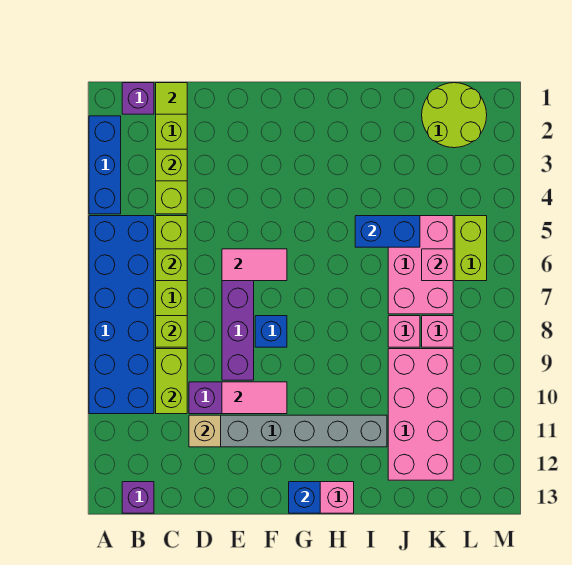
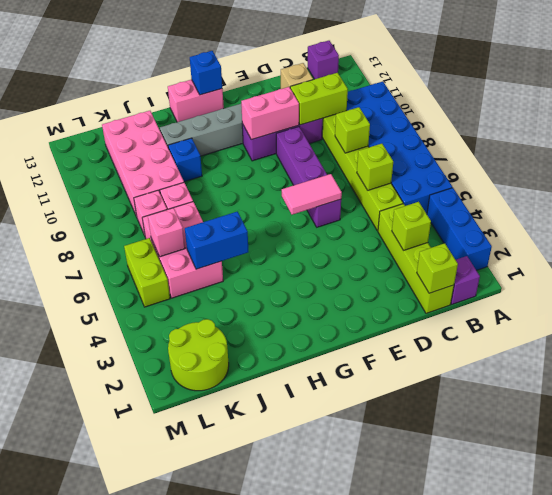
lime tile C1 level 2 -> lime brick C1 level 2
lime brick C9:C10 level 2 -> lime brick C10:D10 level 2
pink tile E10:F10 level 2 -> pink brick E10:F10 level 2
blue brick F8 level 1 -> blue brick I10 level 1

